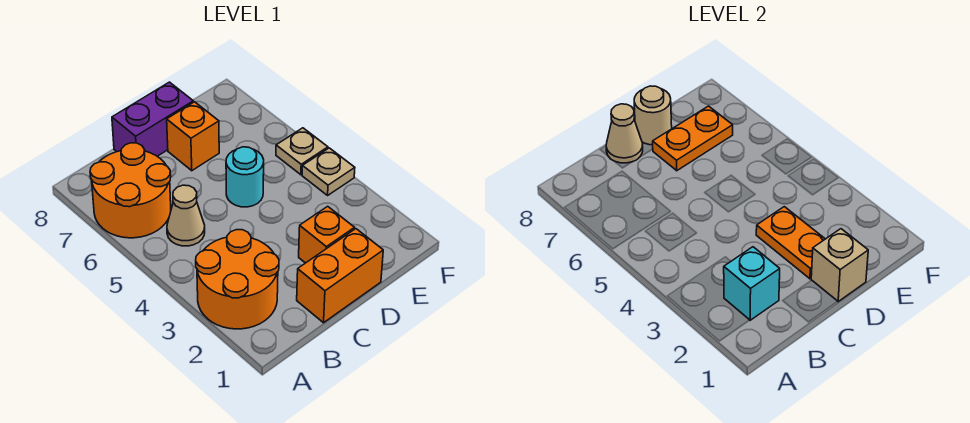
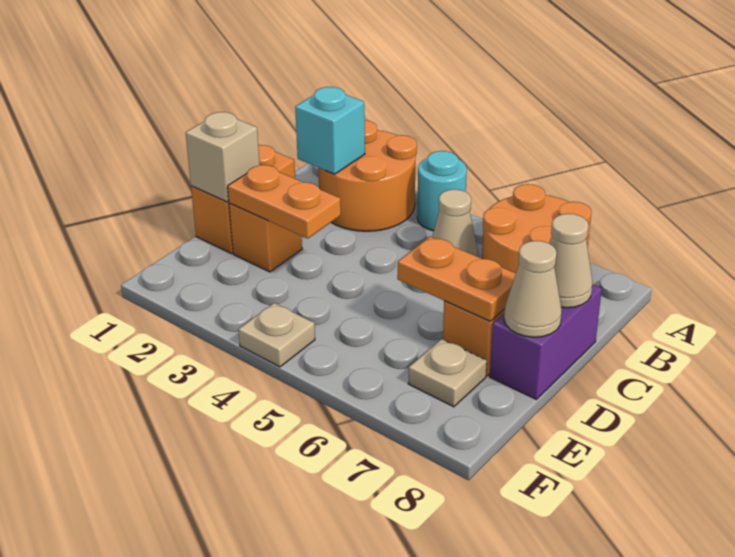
cyan round brick D5 level 1 -> cyan round brick A4 level 1
orange plate D7:E7 level 2 -> orange plate D6:D7 level 2
tan round brick D8 level 2 -> tan cone D8 level 2
tan plate F5 level 1 -> tan plate E7 level 1

